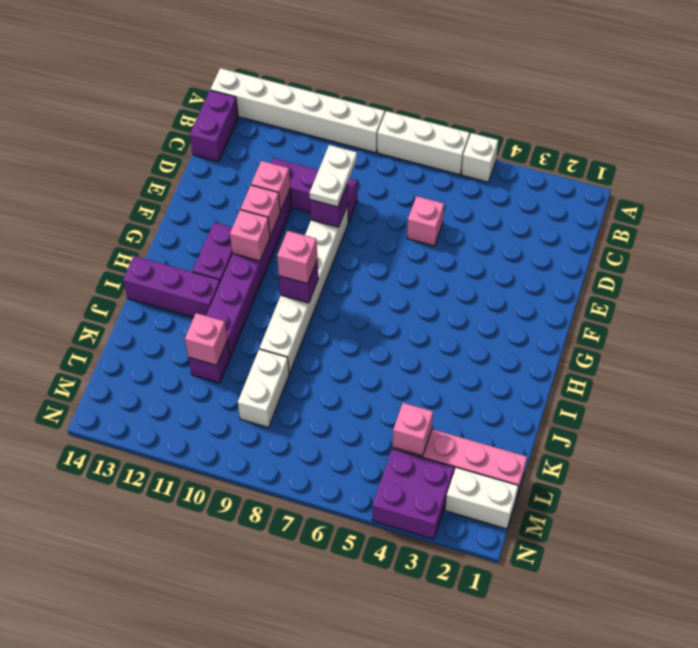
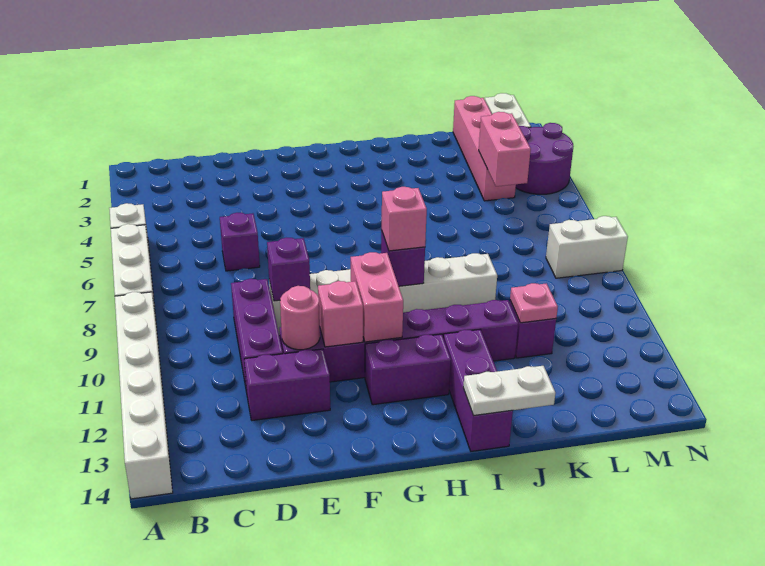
purple brick B14:C14 level 1 -> purple brick D12:E12 level 1
pink brick D6 level 1 -> purple brick D6 level 1
white plate D9:E9 level 3 -> white plate I14:J14 level 2
pink brick E11 level 2 -> pink round brick E11 level 2
pink brick G11 level 2 -> pink brick G10:G11 level 2
white brick K9:L9 level 1 -> white brick M8:N8 level 1
pink brick K11 level 2 -> pink plate K11 level 2
pink brick L4 level 2 -> pink brick L4:L5 level 2
purple brick M3:N4 level 1 -> purple round brick M3:N4 level 1

